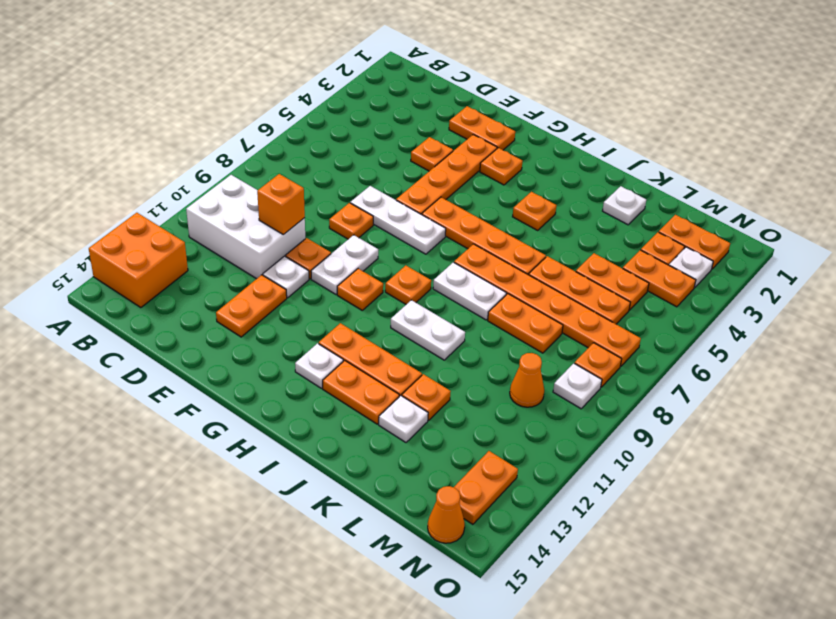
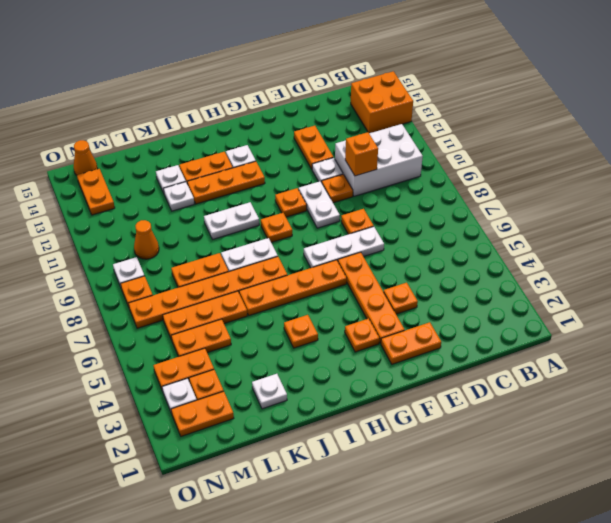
orange plate K12 level 1 -> white plate K12 level 1

